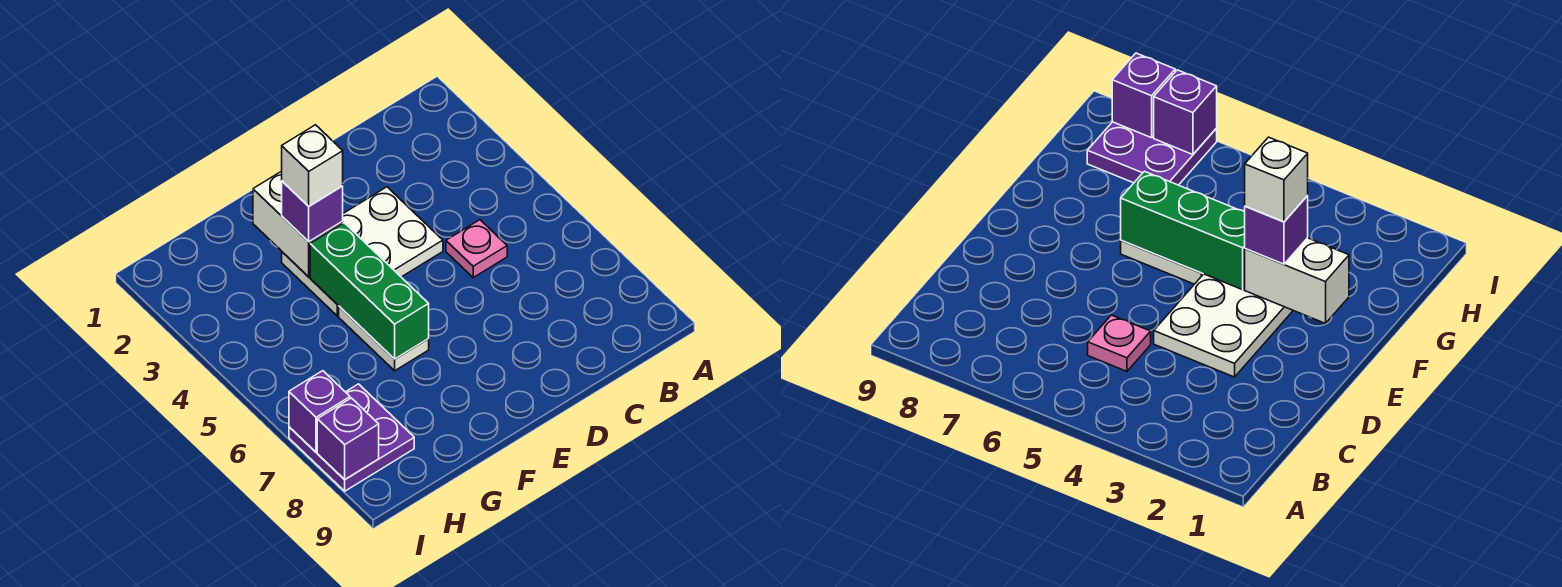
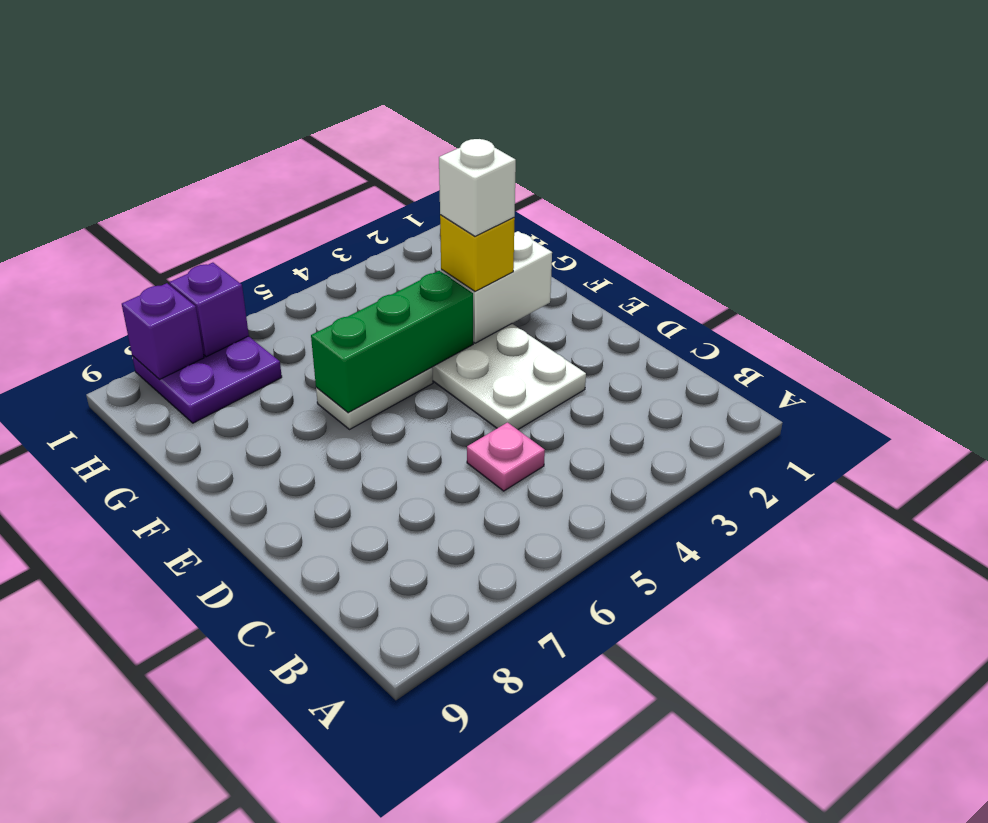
purple brick F3 level 3 -> yellow brick F3 level 3

